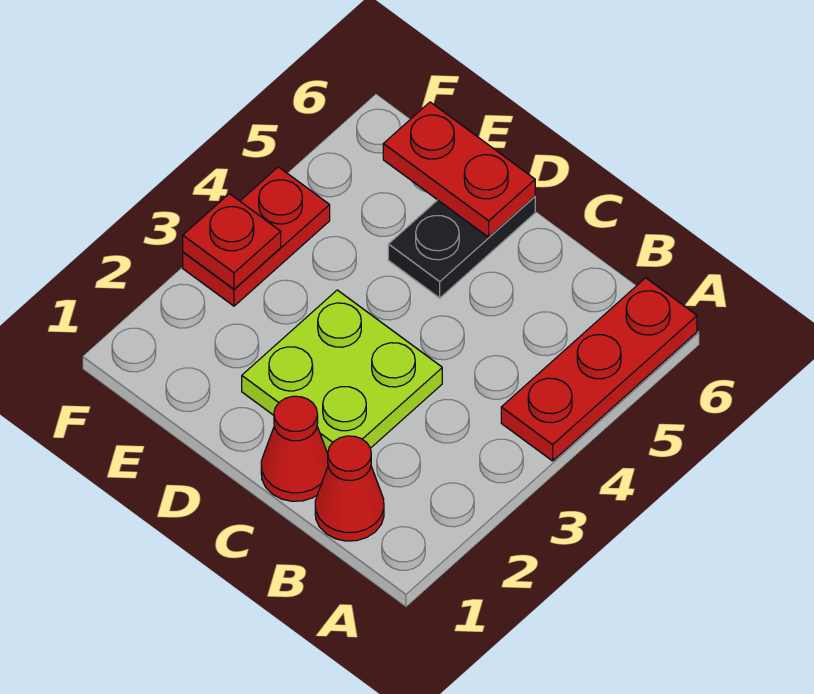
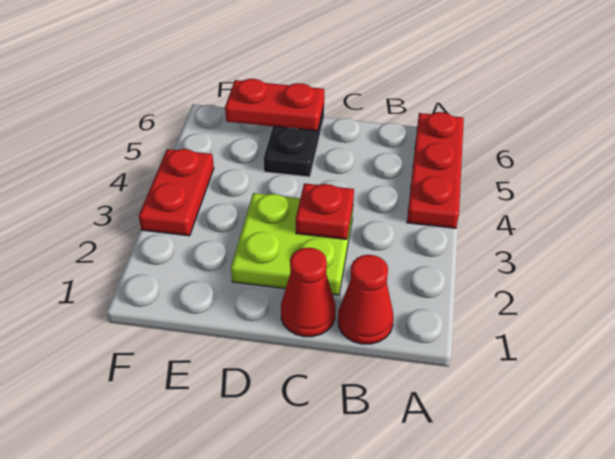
red plate F3 level 2 -> red plate C3 level 2

